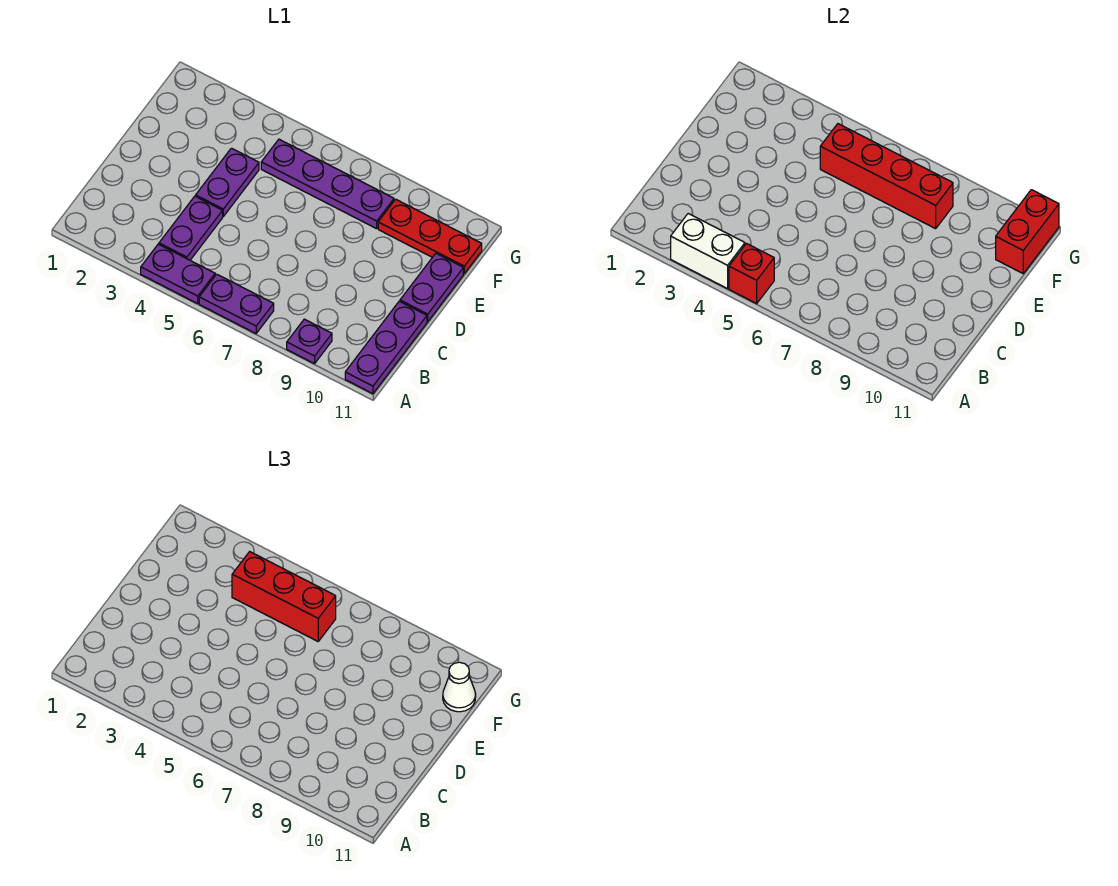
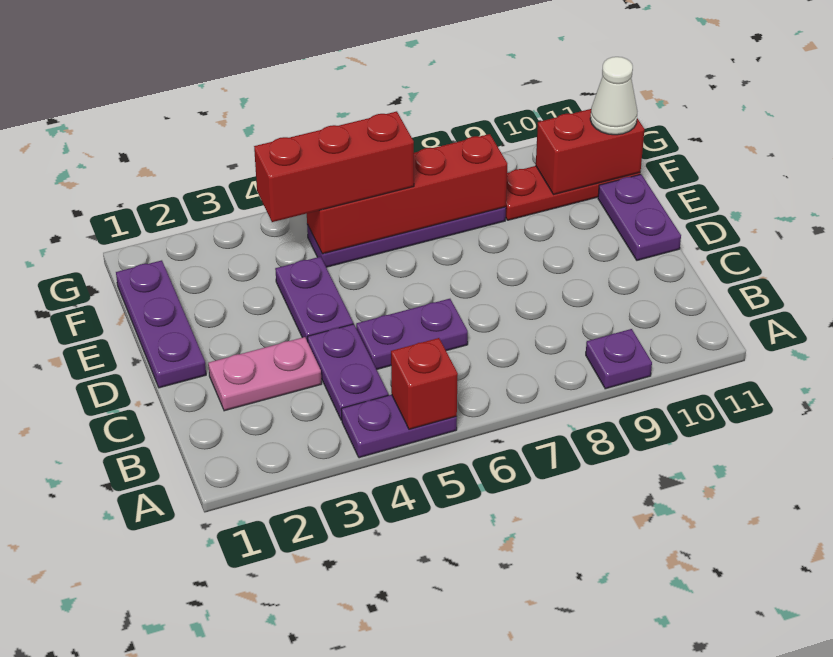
white brick A3:A4 level 2 -> none
purple plate A6:A7 level 1 -> purple plate C5:C6 level 1
purple plate A11:C11 level 1 -> purple plate D1:F1 level 1
none -> pink plate C2:C3 level 1
red brick F11:G11 level 2 -> red brick F10:F11 level 2

